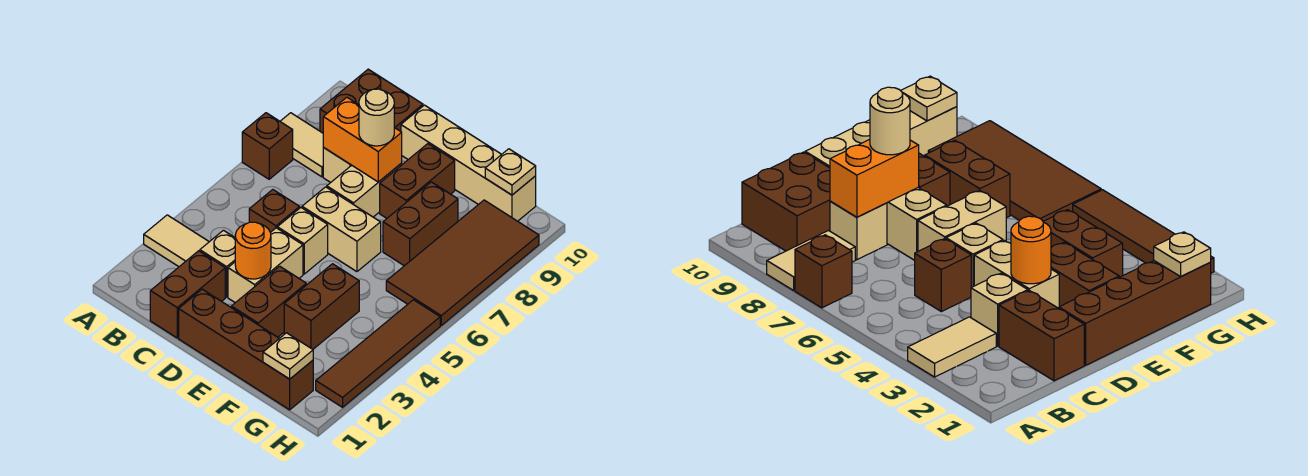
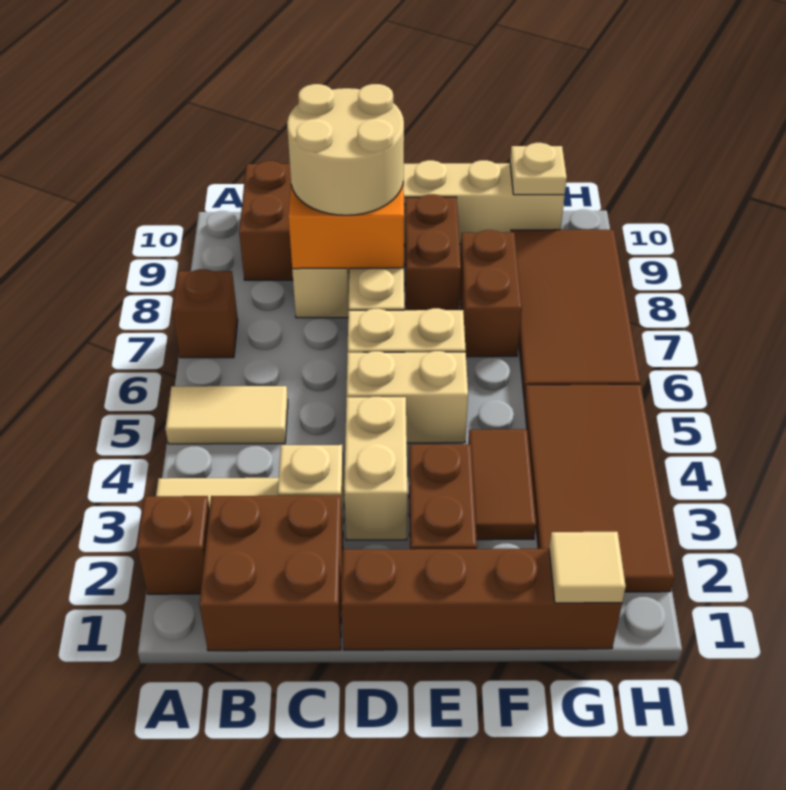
tan tile A8:B8 level 1 -> tan tile A5:B5 level 1
brown brick C1:C2 level 1 -> brown brick B1:C2 level 1
brown brick C5 level 1 -> brown brick A2 level 1
orange round brick D3 level 2 -> none
tan brick D5 level 1 -> tan brick D5:E5 level 1
tan round brick D8 level 3 -> tan round brick C8:D9 level 3
brown brick F3:F4 level 1 -> brown tile F3:F4 level 1
tan plate G1 level 2 -> tan tile G1 level 2
brown tile H2:H5 level 1 -> brown tile G2:H5 level 1

